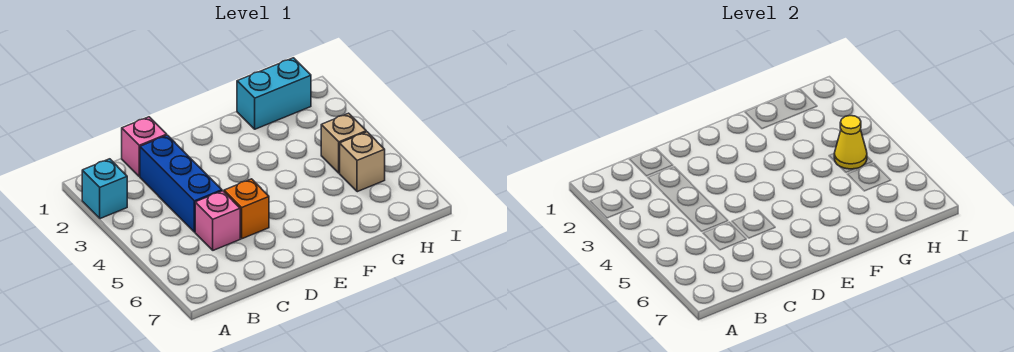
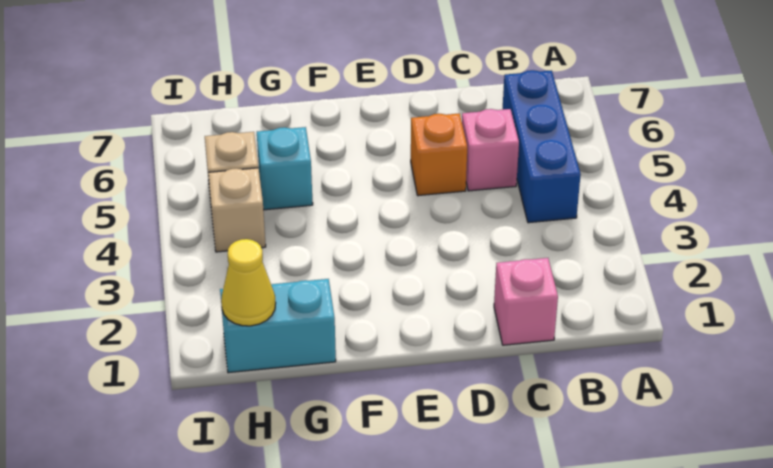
cyan brick A2 level 1 -> cyan brick G5 level 1
blue brick C2:C4 level 1 -> blue brick B4:B6 level 1
yellow cone H4 level 2 -> yellow cone H1 level 2

